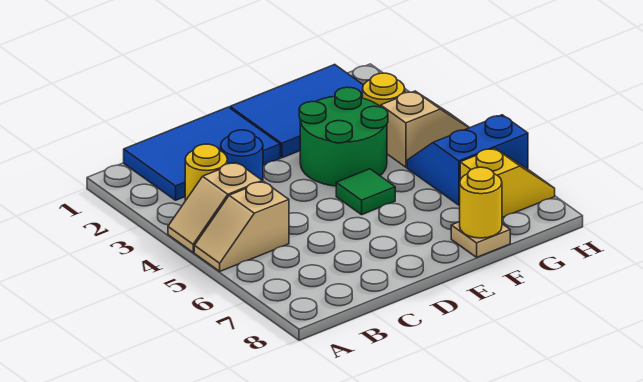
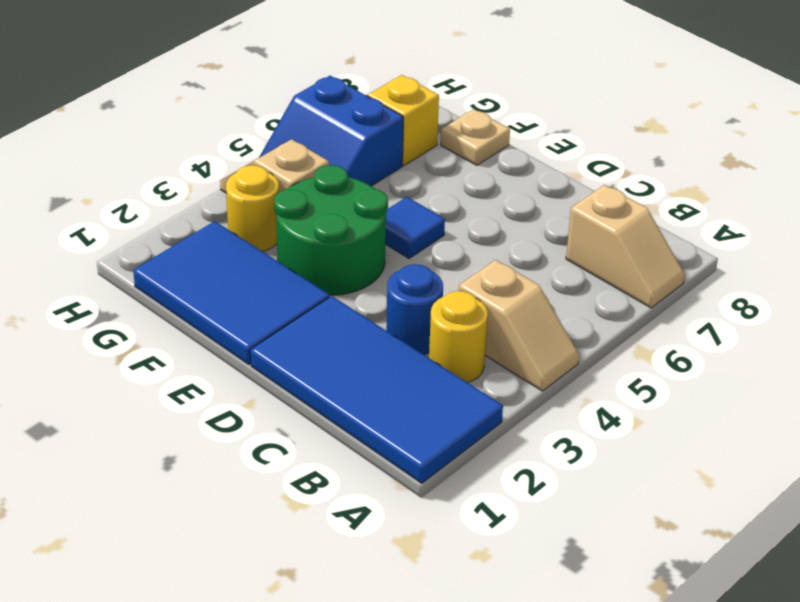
tan slope A5:B5 level 1 top B -> tan slope A7:B7 level 1 top B
blue tile B1:D2 level 1 -> blue tile A1:D2 level 1
green tile E5 level 1 -> blue tile E5 level 1
yellow round brick F8 level 2 -> none

